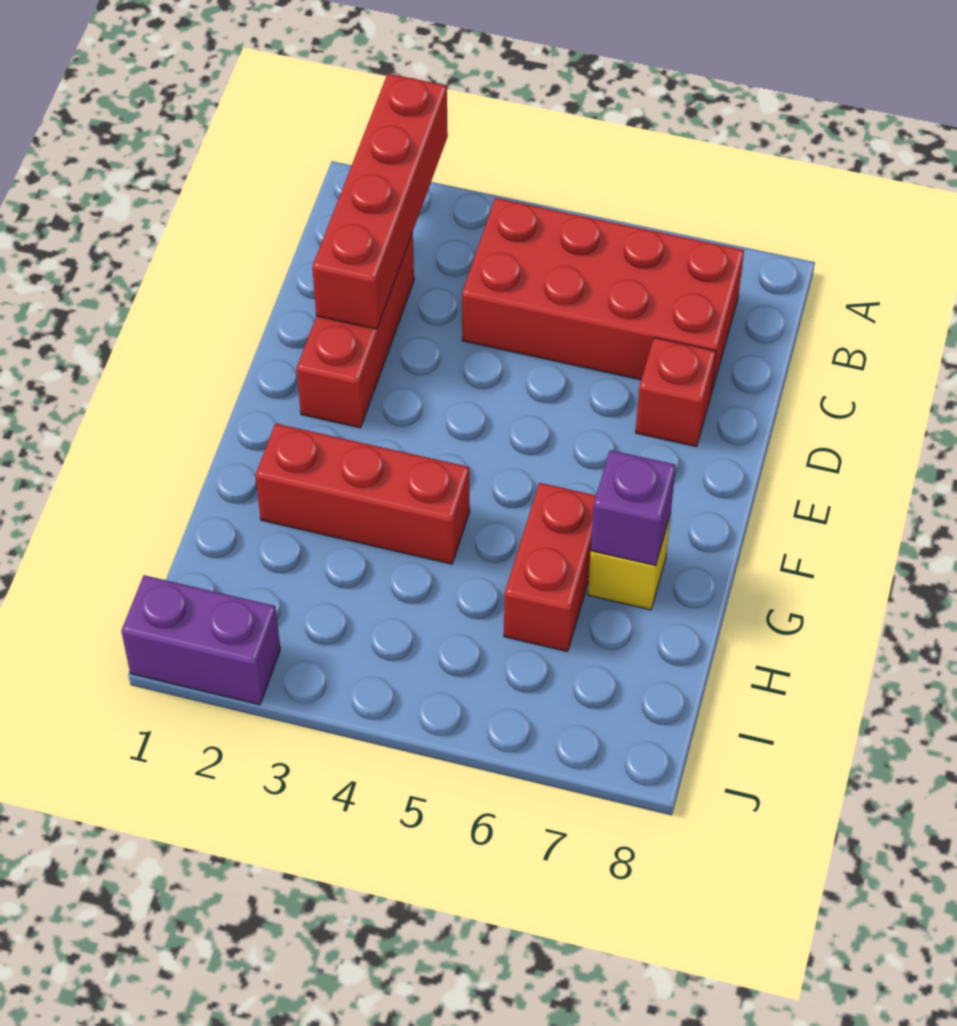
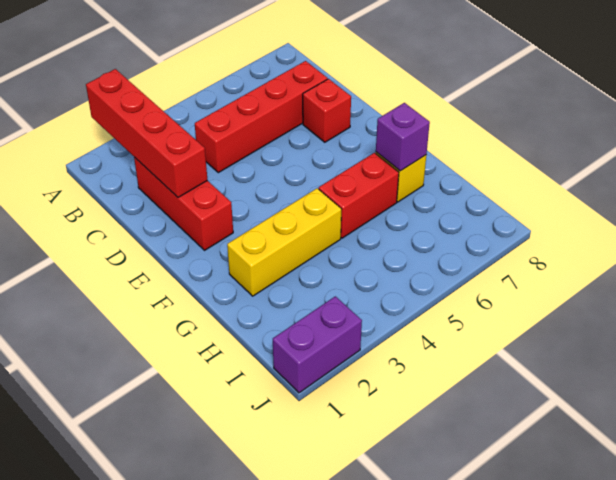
red brick B4:C7 level 1 -> red brick C4:C7 level 1
red brick G2:G4 level 1 -> yellow brick G2:G4 level 1
red brick G6:H6 level 1 -> red brick G5:G6 level 1

